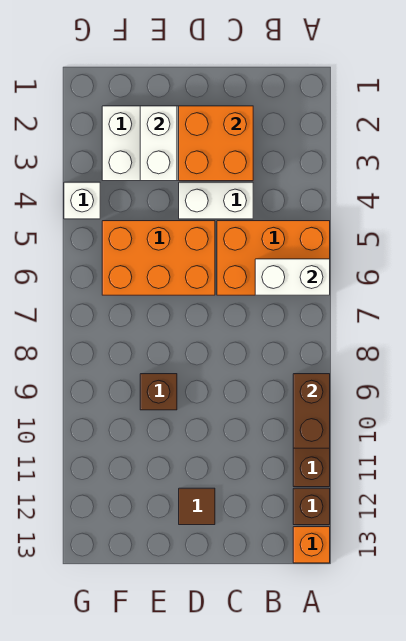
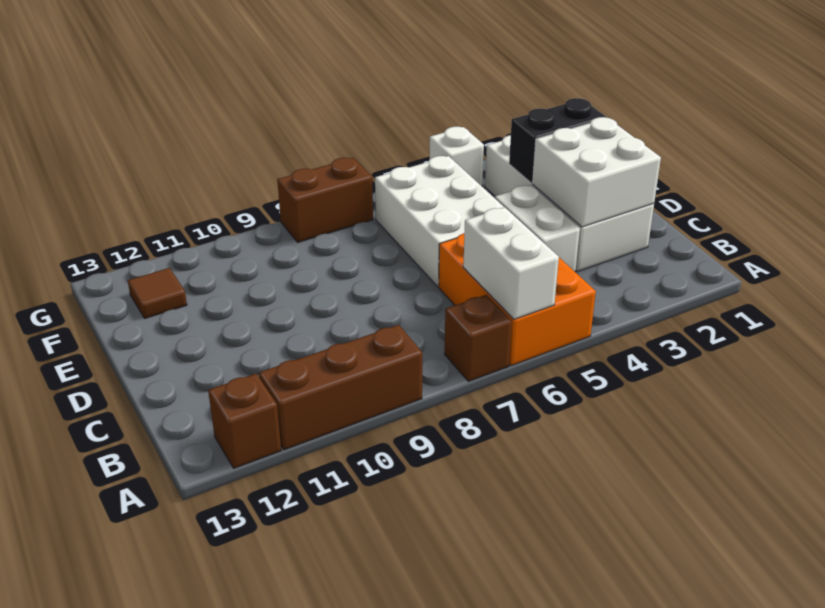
brown brick A9:A10 level 2 -> brown brick G7:G8 level 1
orange brick A13 level 1 -> none
orange brick C2:D3 level 2 -> white brick C2:D3 level 2
orange brick D5:F6 level 1 -> white brick D5:F6 level 1
brown tile D12 level 1 -> brown tile F12 level 1
white brick E2:E3 level 2 -> black brick E2:E3 level 2
brown brick E9 level 1 -> brown brick A7 level 1

